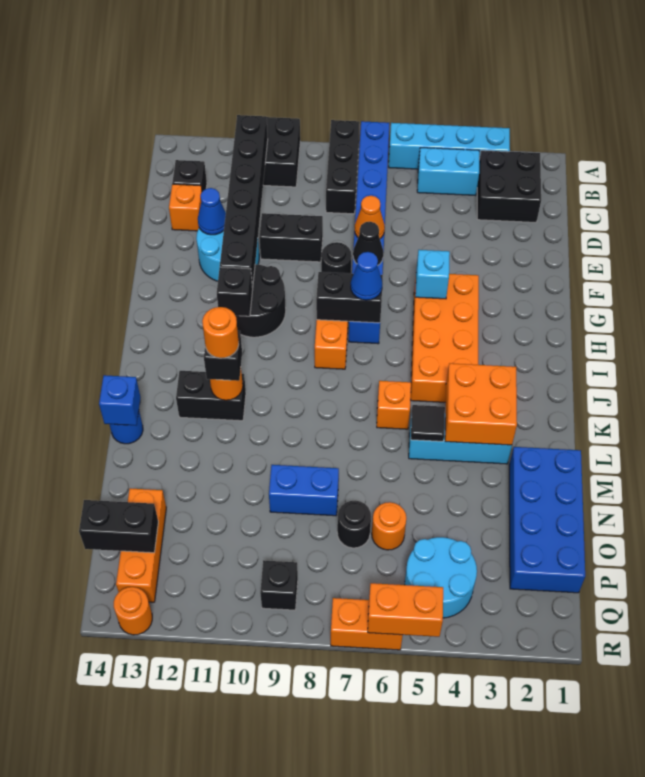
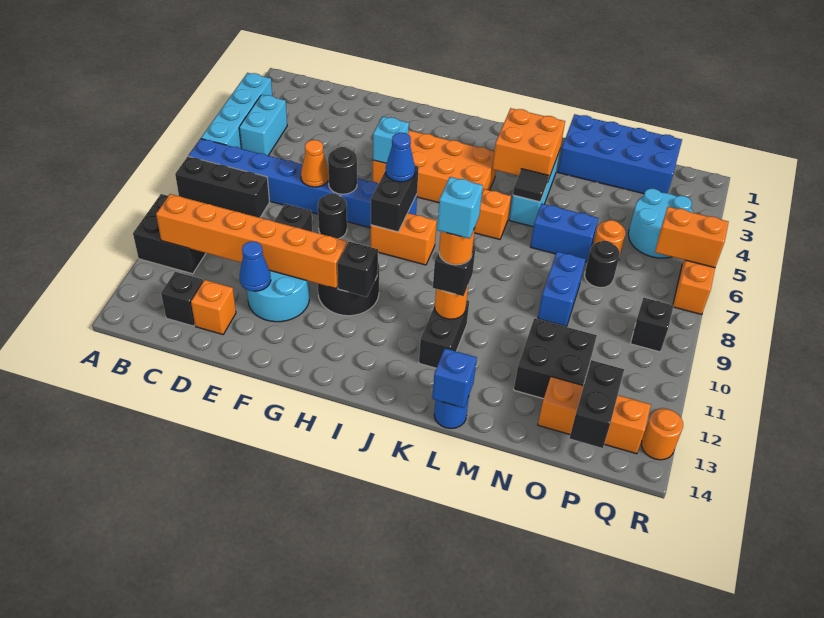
black brick B2:C3 level 1 -> black brick N11:O12 level 1
black brick B11:G11 level 2 -> orange brick B11:G11 level 2
black cone F7 level 2 -> black round brick F7 level 2
none -> cyan brick K11 level 5
none -> blue brick M6:N6 level 1
orange brick R5:R6 level 2 -> orange brick Q6:R6 level 2

